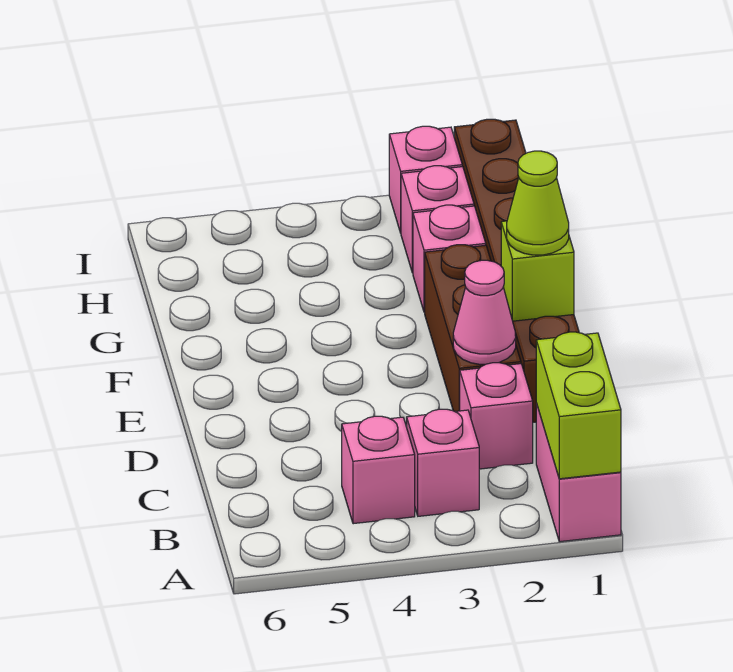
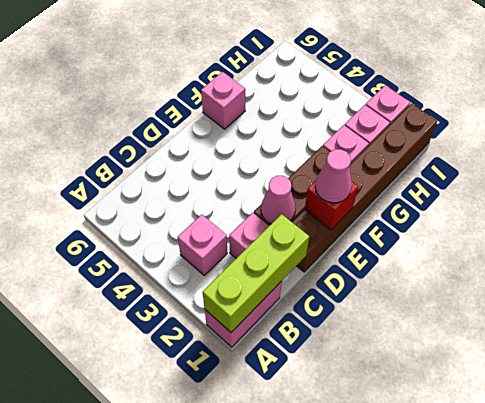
lime brick A1:B1 level 2 -> lime brick A1:C1 level 2
pink brick B4 level 1 -> pink brick F6 level 1
lime brick E1 level 2 -> red brick E1 level 2
lime cone E1 level 3 -> pink cone E1 level 3

